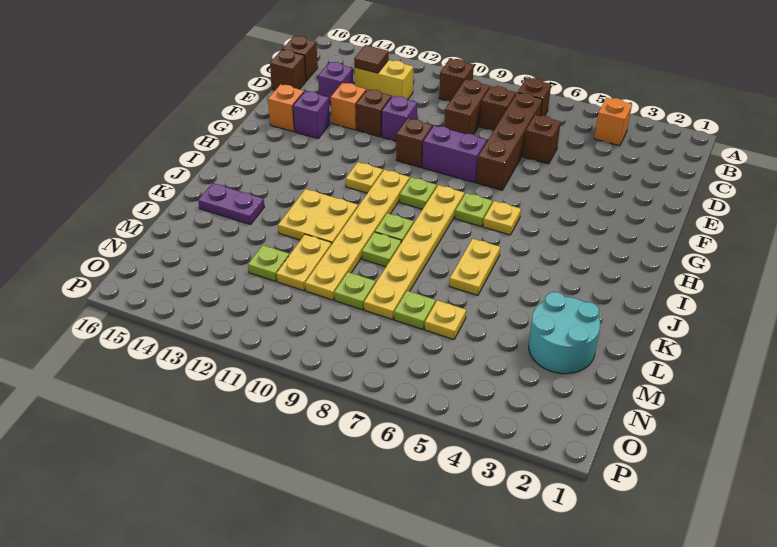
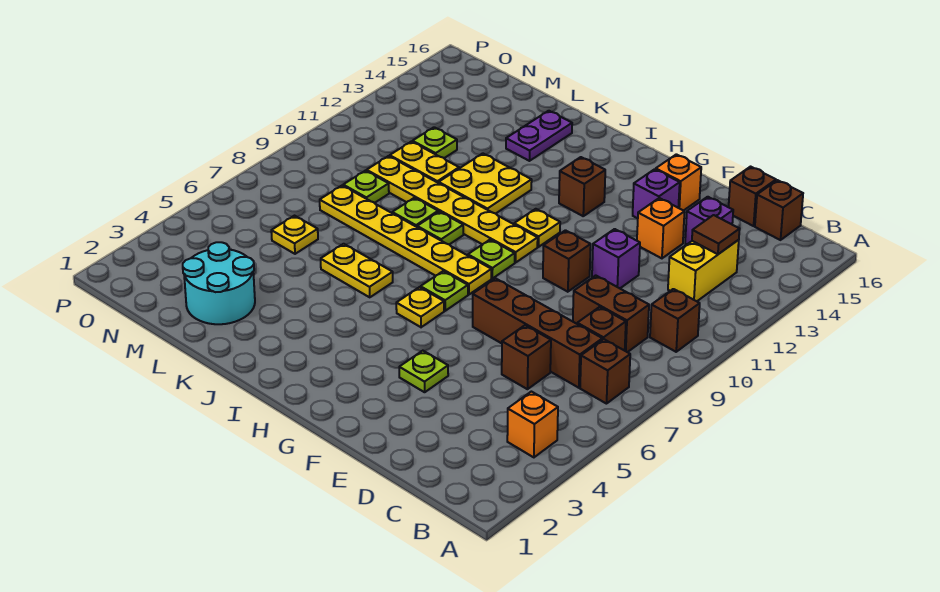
brown brick E12 level 1 -> brown brick H13 level 1
purple brick F8:F9 level 1 -> none
lime plate M7 level 1 -> lime plate F4 level 1

